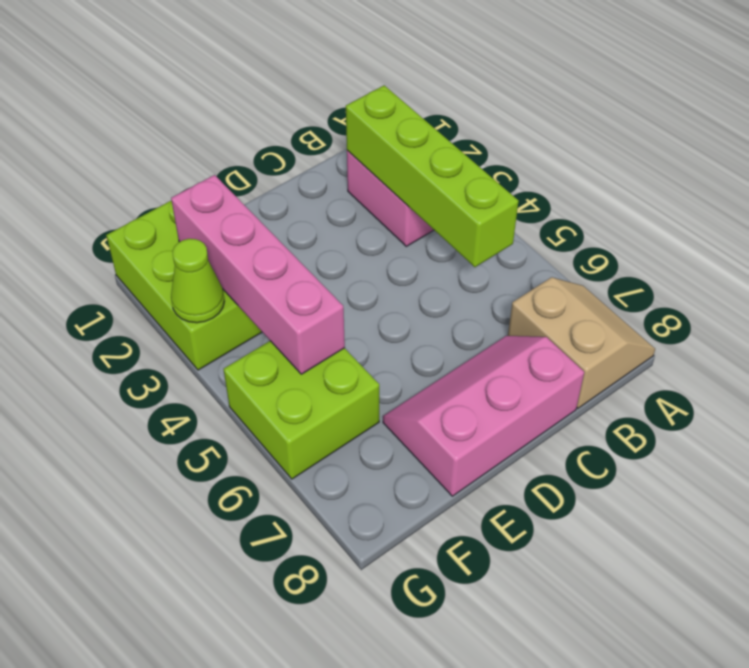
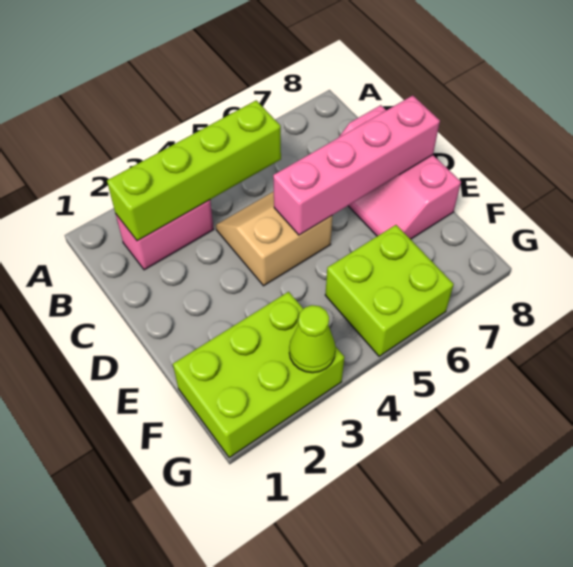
tan slope A7:B8 level 1 top B -> tan slope C4:D5 level 1 top D
pink brick F2:F5 level 2 -> pink brick D5:D8 level 2

